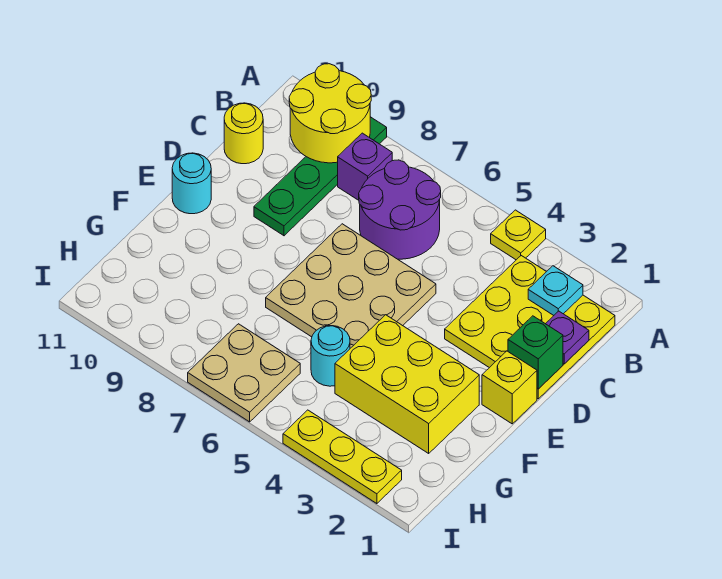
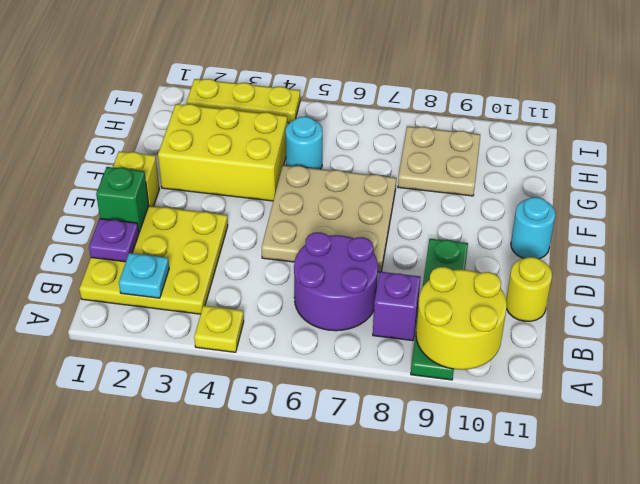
tan plate H6:I7 level 1 -> tan plate G8:H9 level 1

